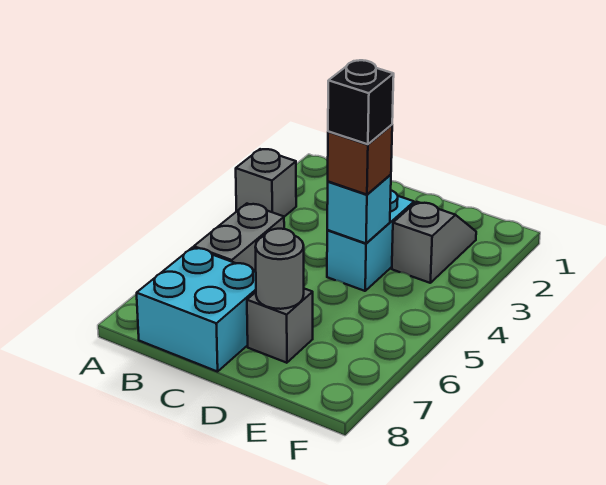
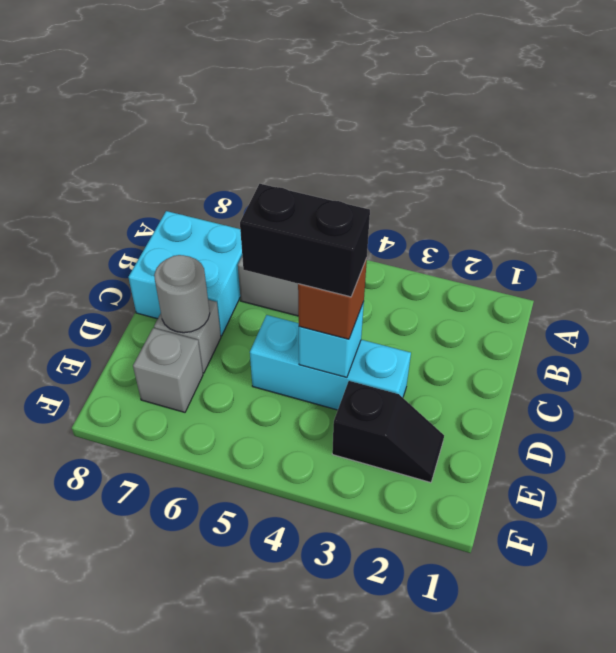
grey brick A3 level 1 -> grey brick E7 level 1
cyan brick D3:D4 level 1 -> cyan brick D3:D5 level 1
black brick D4 level 4 -> black brick D4:D5 level 4
grey slope E2:E3 level 1 top 3 -> black slope E2:E3 level 1 top 3

